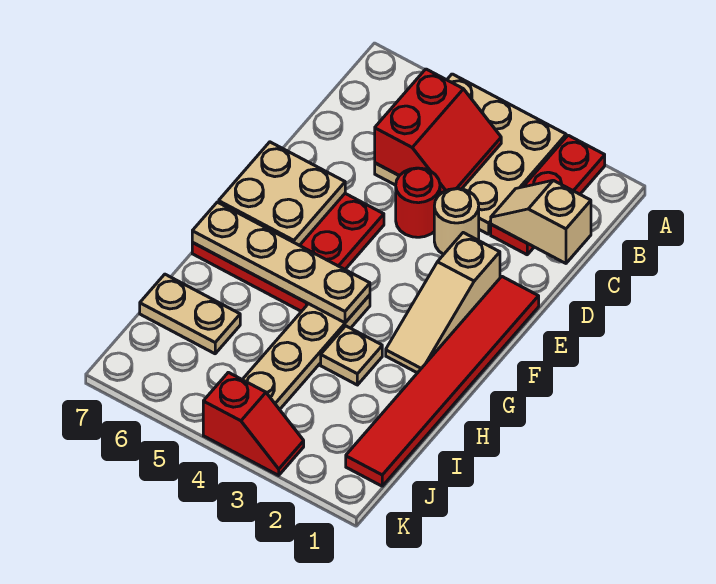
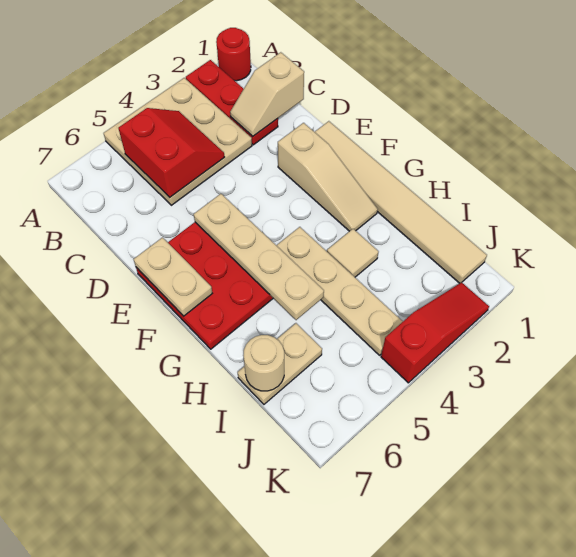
tan round brick D3 level 1 -> tan round brick I7 level 2
red round brick D4 level 1 -> red round brick A1 level 1
red tile E1:J1 level 1 -> tan tile E1:J1 level 1
tan plate E6:F7 level 2 -> tan plate E7:F7 level 2
tan plate G4:G7 level 2 -> tan plate E5:H5 level 2
tan plate H3 level 1 -> tan tile H3 level 1
red slope K3:K4 level 1 top 4 -> red slope K2:K4 level 1 top 4

